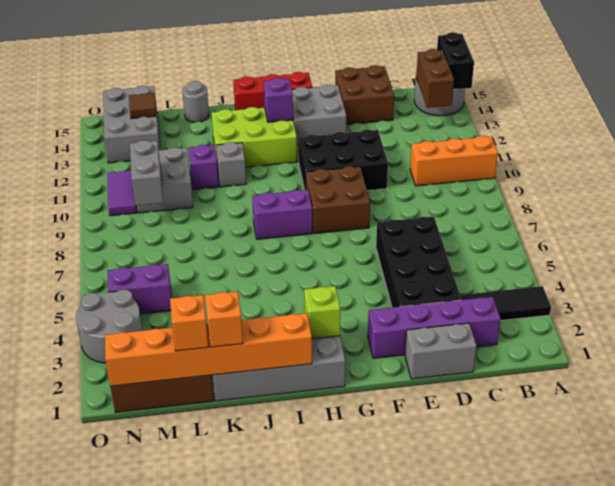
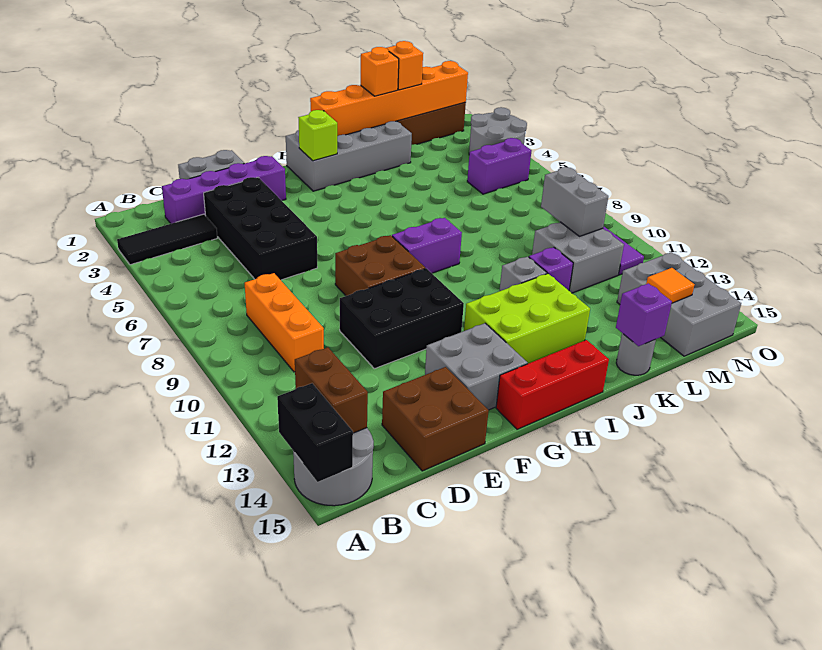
orange brick A10:C10 level 1 -> orange brick C8:C10 level 1
purple brick H13 level 2 -> purple brick K15 level 2
brown tile M14 level 2 -> orange tile M14 level 2

